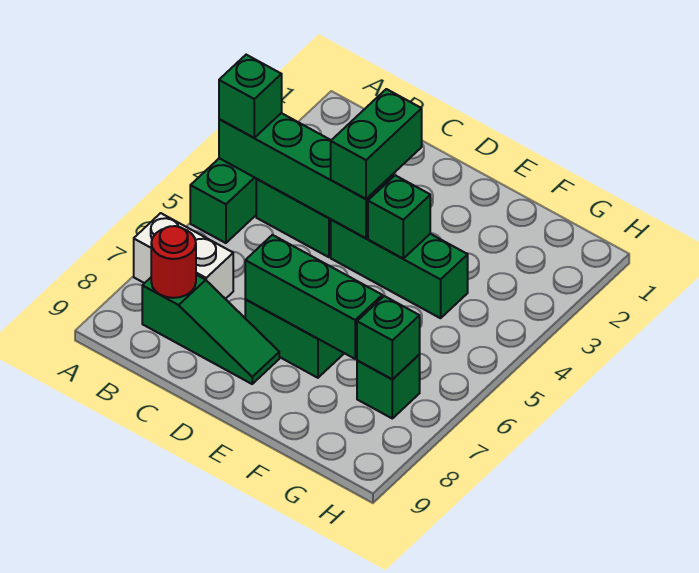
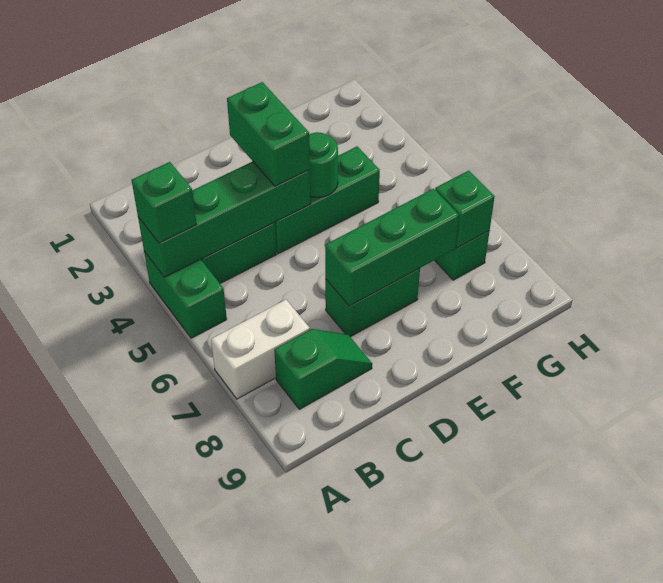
green slope B8:D8 level 1 top B -> green slope B8:C8 level 1 top B
red round brick B8 level 2 -> none
green brick E4 level 2 -> green round brick E4 level 2

